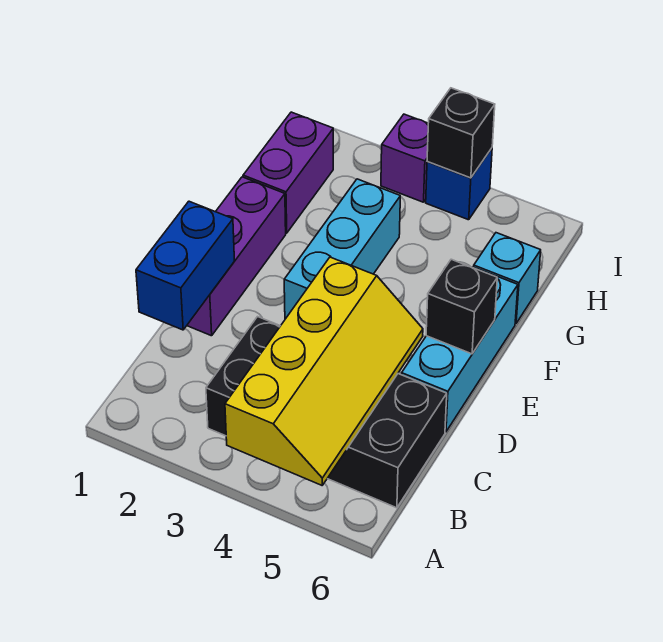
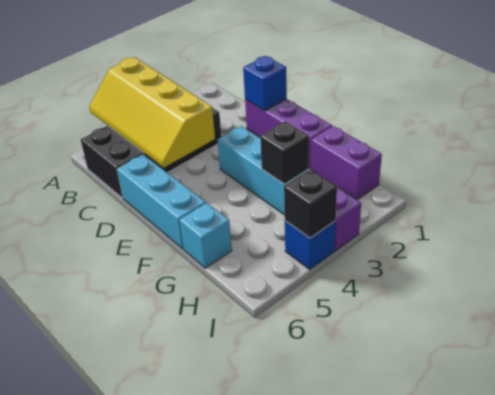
blue brick C1:D1 level 2 -> blue brick D1 level 2
black brick E6 level 2 -> black brick G3 level 2

